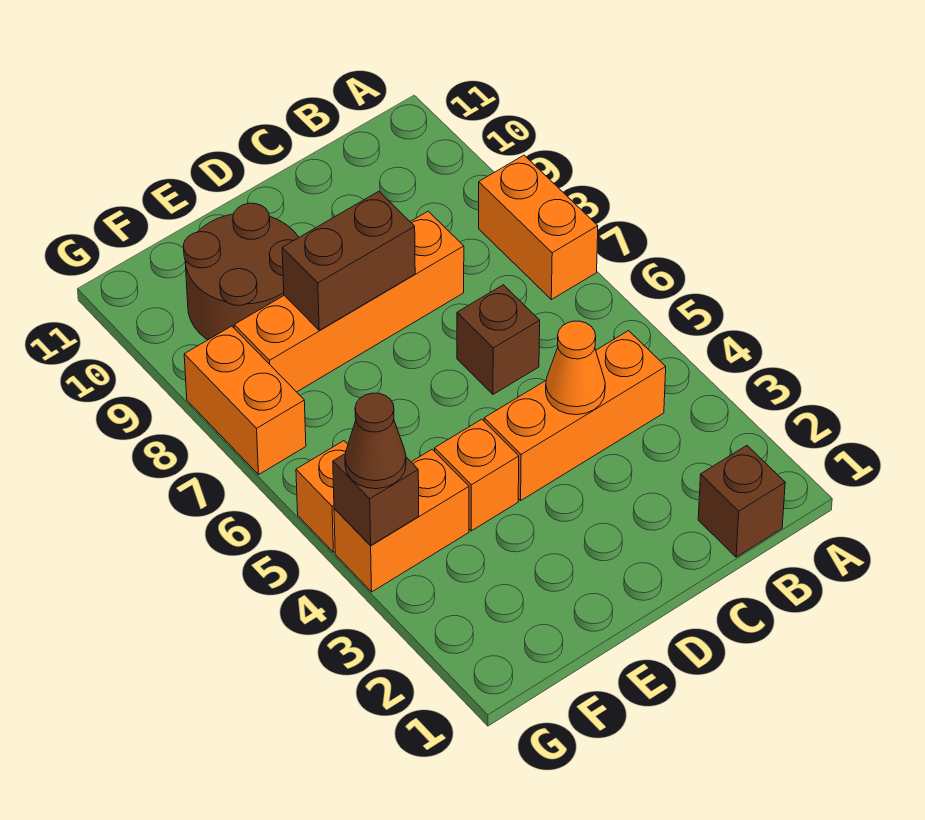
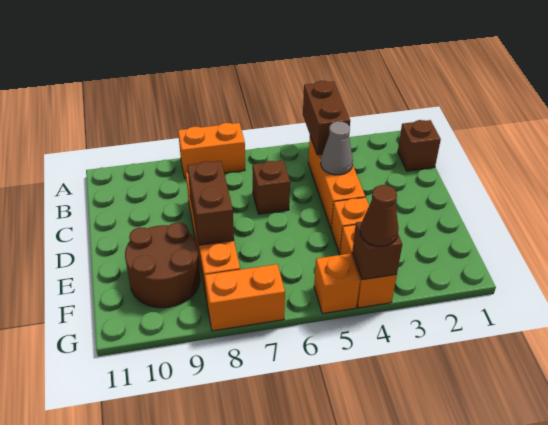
none -> brown brick A4:B4 level 2
orange cone C4 level 2 -> grey cone C4 level 2

